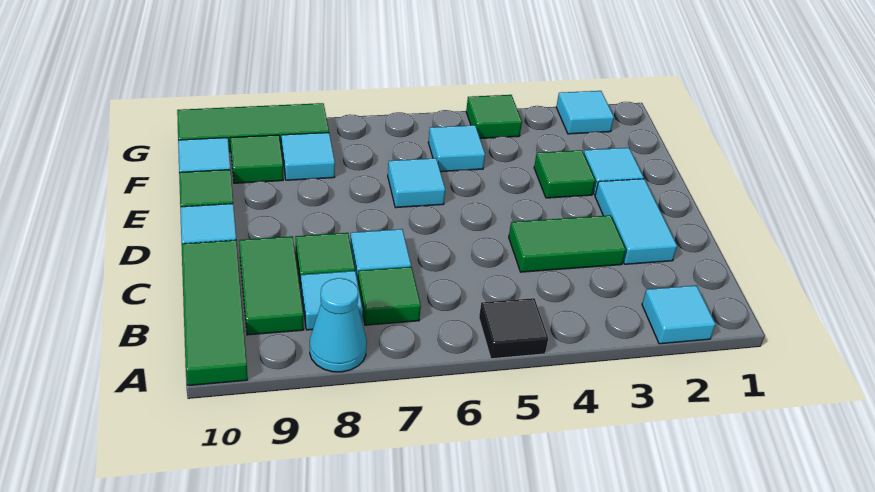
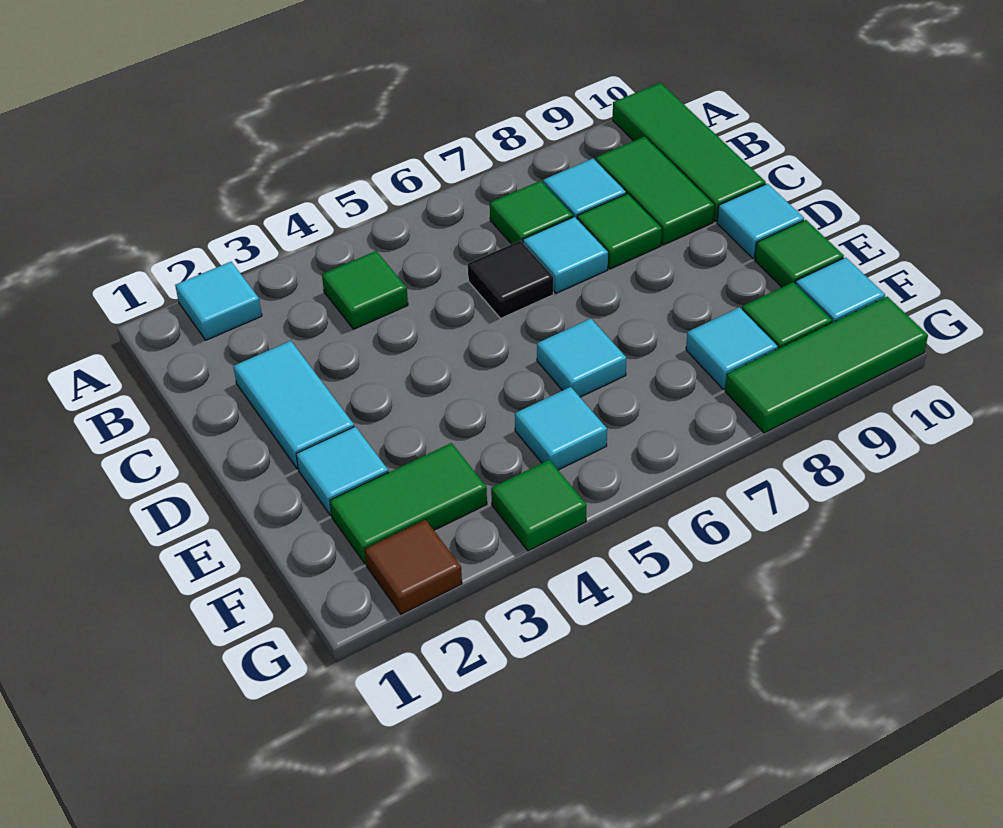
black tile A5 level 1 -> black tile C6 level 1
cyan cone A8 level 1 -> none
green tile C3:C4 level 1 -> green tile F2:F3 level 1
green tile E3 level 1 -> green tile B4 level 1
cyan tile G2 level 1 -> brown tile G2 level 1

